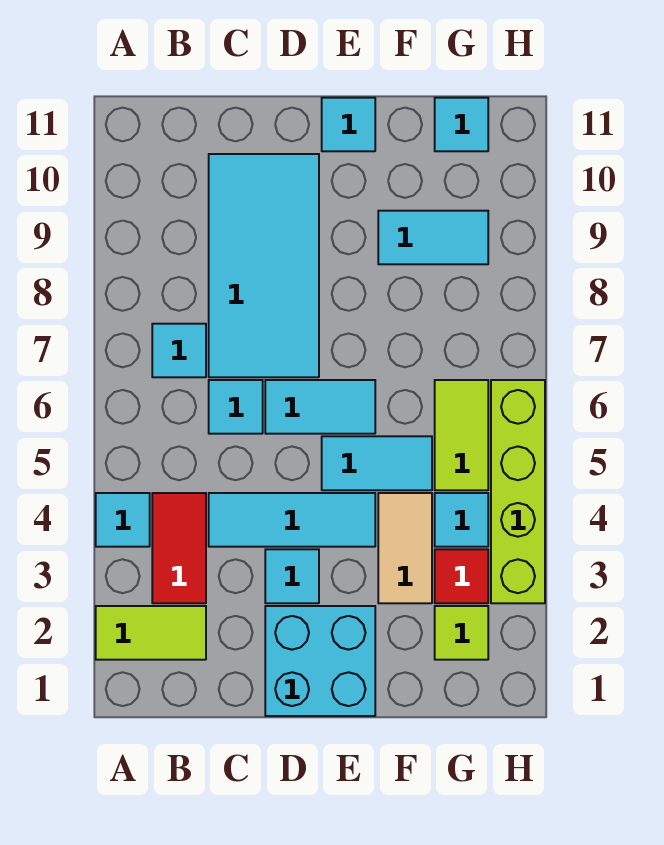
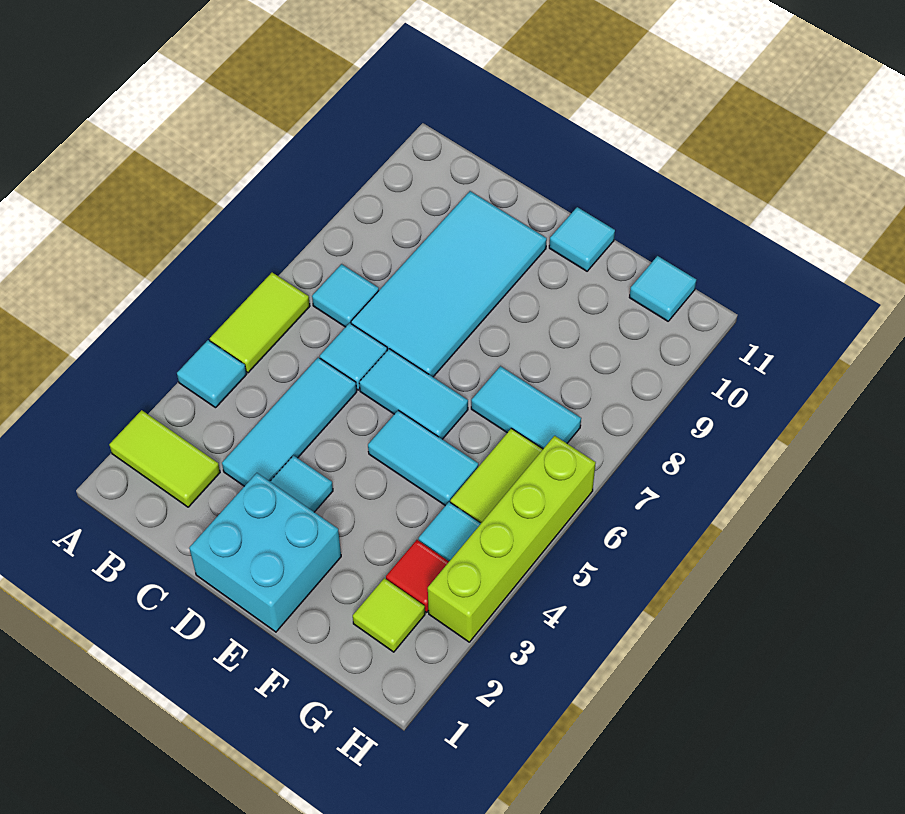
none -> lime tile A5:A6 level 1
red tile B3:B4 level 1 -> none
cyan tile C4:E4 level 1 -> cyan tile C3:C5 level 1
tan tile F3:F4 level 1 -> none
cyan tile F9:G9 level 1 -> cyan tile F7:G7 level 1

